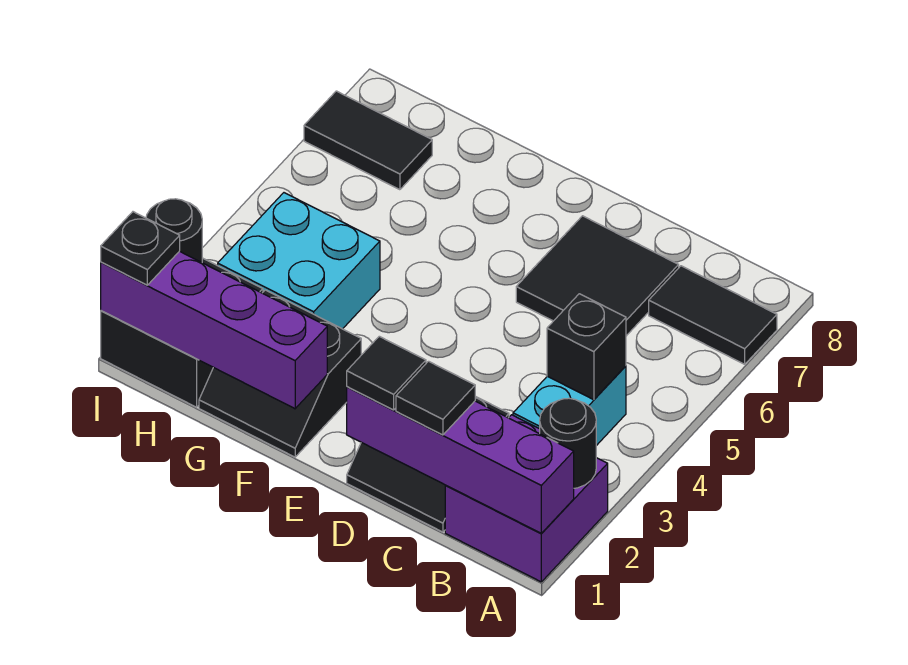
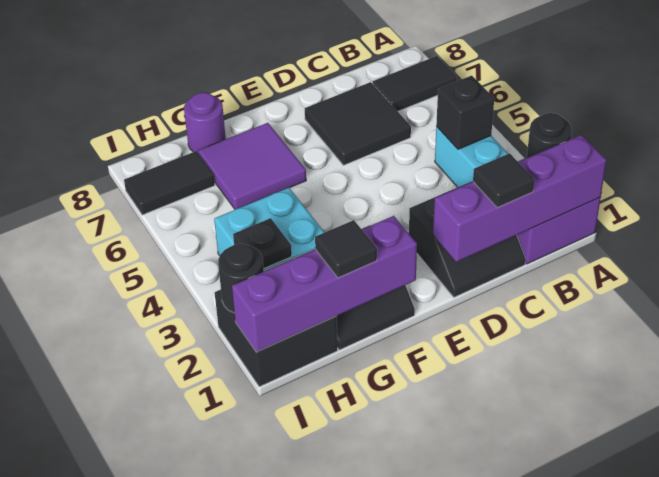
black tile D1 level 3 -> black tile G1 level 3
none -> purple tile F6:G7 level 1
none -> purple round brick G8 level 1
black plate I1 level 3 -> black plate H3 level 2

